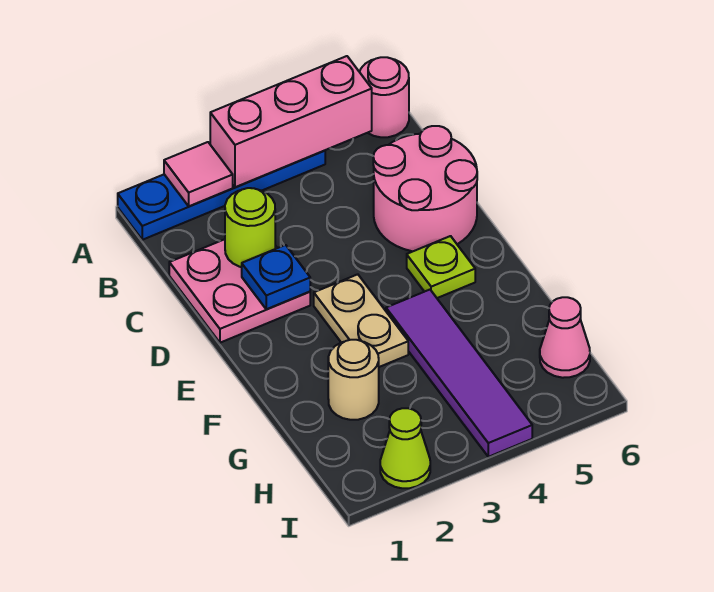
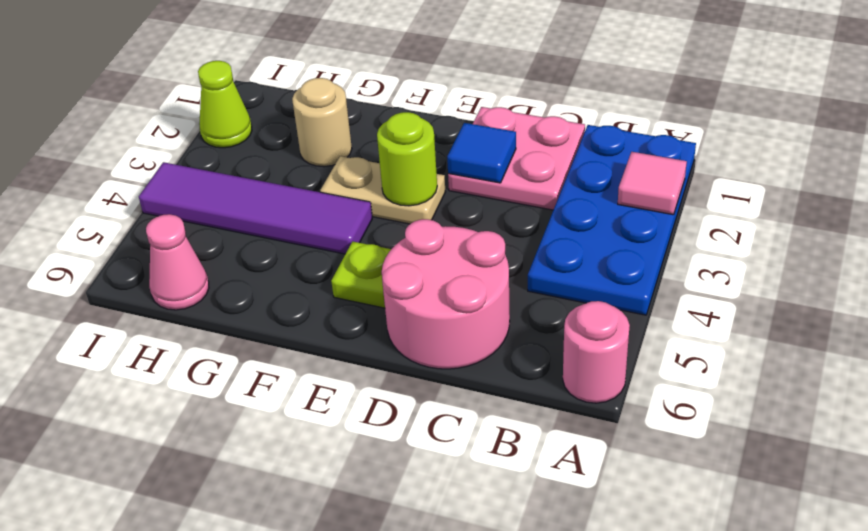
blue plate A1:A4 level 1 -> blue plate A1:B4 level 1
pink brick A3:A5 level 2 -> none
lime round brick C2 level 2 -> lime round brick E3 level 2
blue plate D2 level 2 -> blue tile D2 level 2

